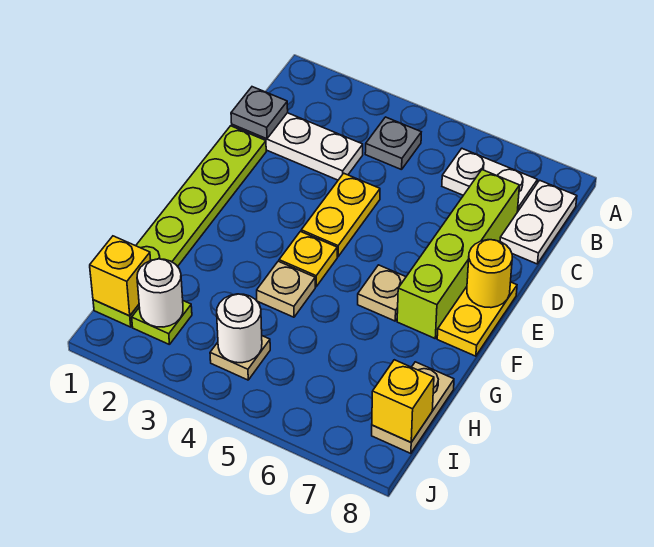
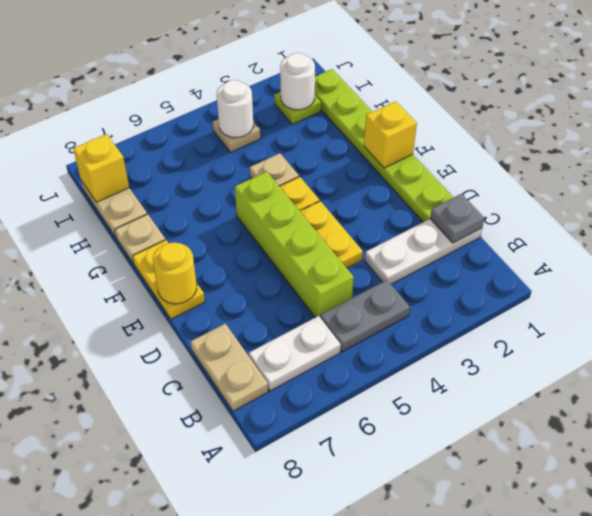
grey plate B4 level 1 -> grey plate B4:B5 level 1
white plate B8:C8 level 1 -> tan plate B8:C8 level 1
lime brick C7:F7 level 1 -> lime brick C5:F5 level 1
tan plate F6 level 1 -> tan plate G8 level 1
yellow brick I1 level 2 -> yellow brick F1 level 2

